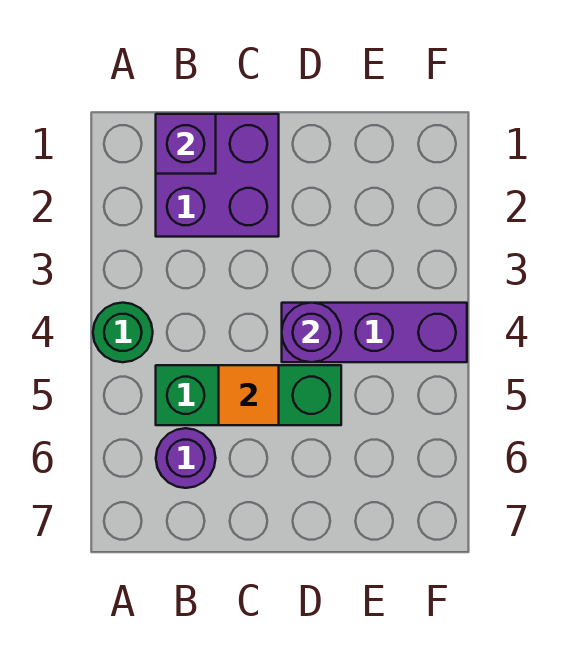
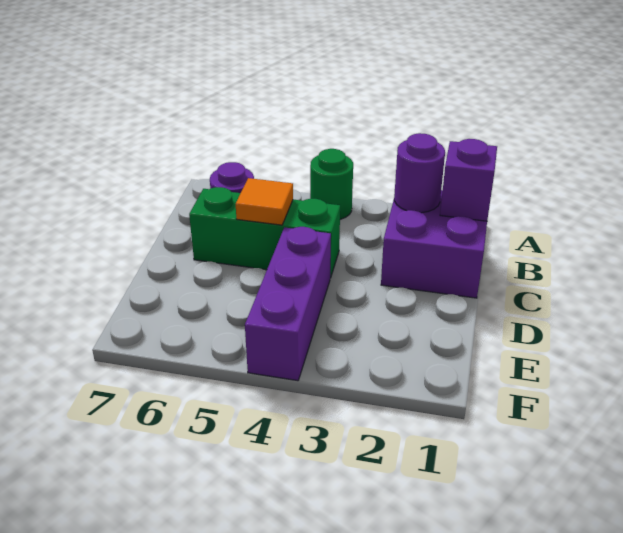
green brick B5:D5 level 1 -> green brick C4:C6 level 1
purple round brick D4 level 2 -> purple round brick B2 level 2

